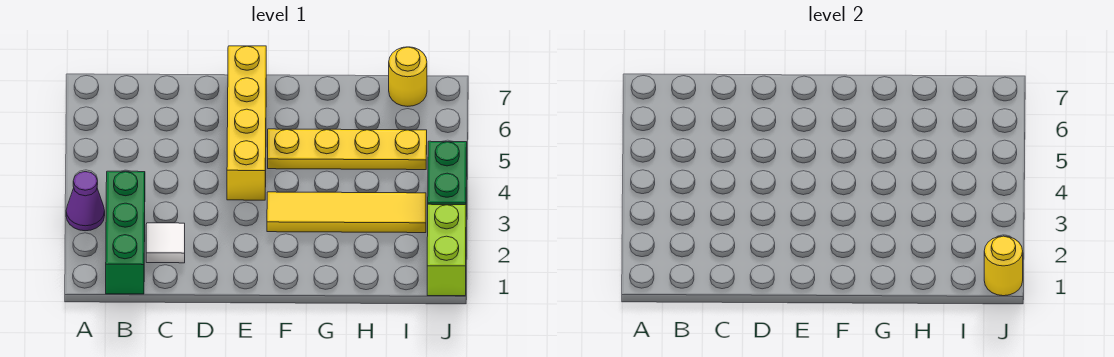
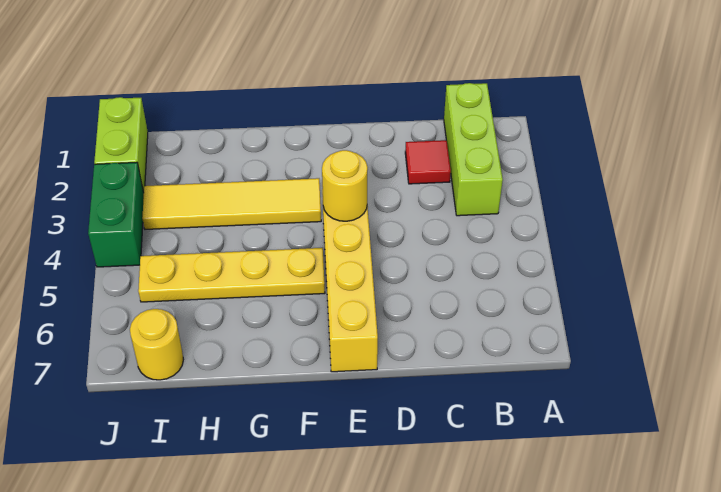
purple cone A3 level 1 -> none
green brick B1:B3 level 1 -> lime brick B1:B3 level 1
white tile C2 level 1 -> red tile C2 level 1
yellow round brick J1 level 2 -> yellow round brick E4 level 2

